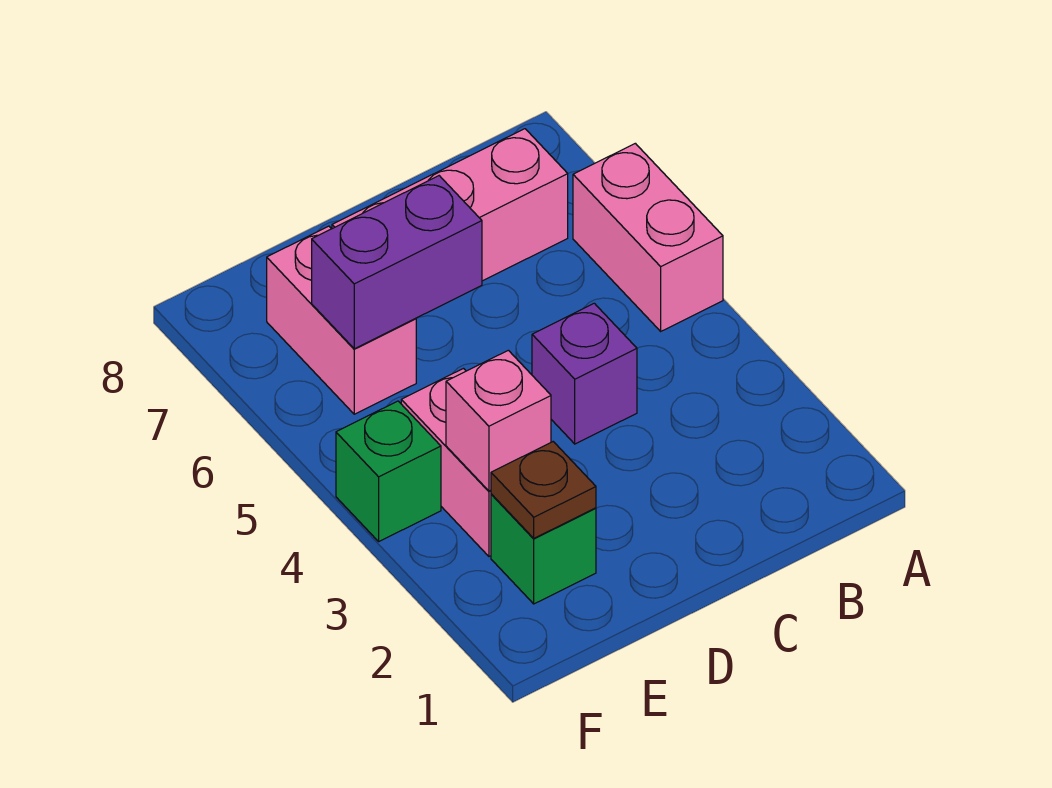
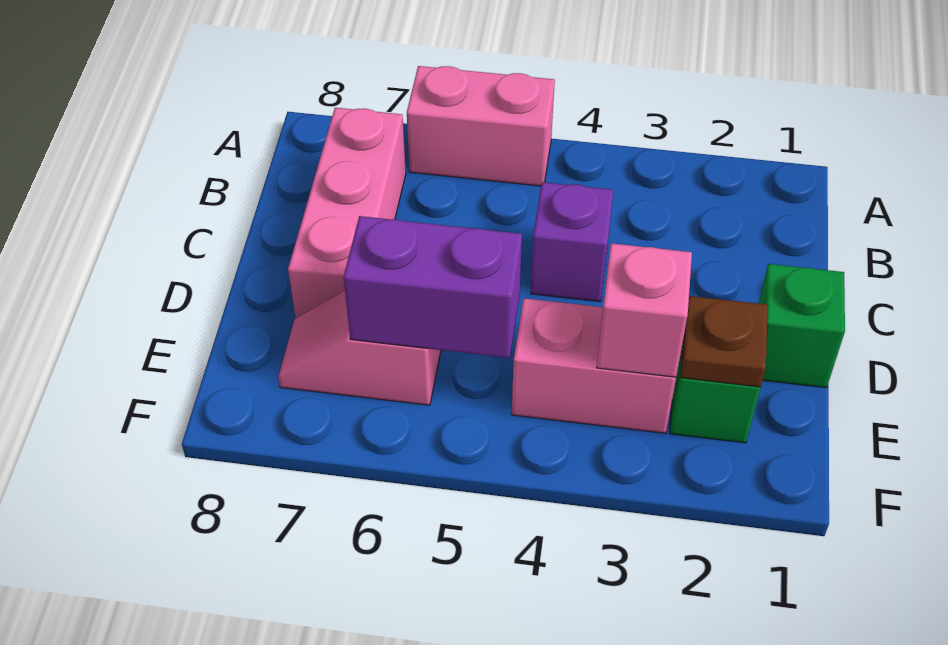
purple brick D6:E6 level 2 -> purple brick E5:E6 level 2
pink brick E6:E7 level 1 -> pink slope E6:E7 level 1 top 6
green brick F4 level 1 -> green brick D1 level 1

